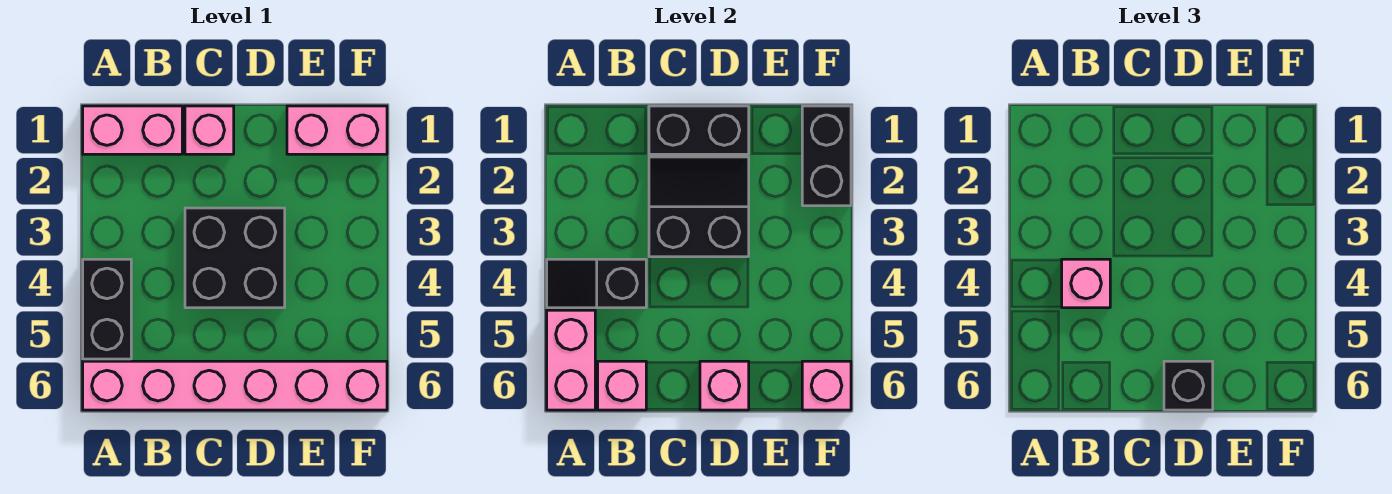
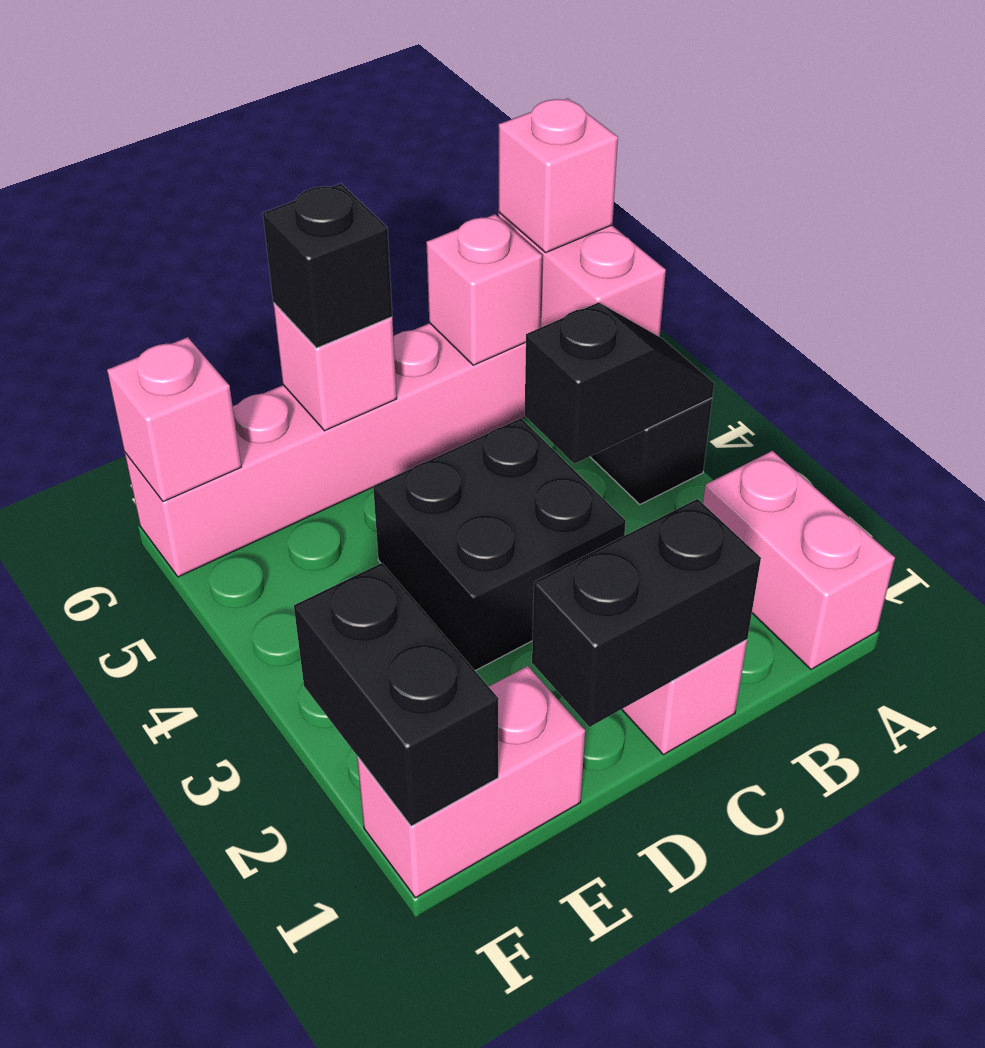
pink brick A1:B1 level 1 -> pink brick A1:A2 level 1
pink brick B4 level 3 -> pink brick A6 level 3
black slope C2:D3 level 2 top 3 -> none

